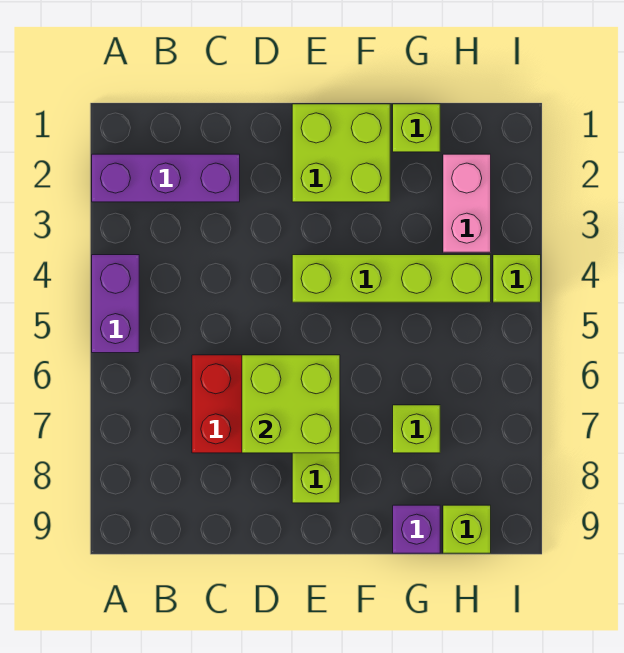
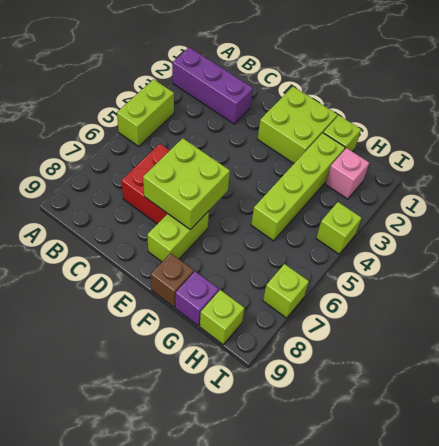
purple brick A4:A5 level 1 -> lime brick A4:A5 level 1
lime brick E4:H4 level 1 -> lime brick G2:G5 level 1
none -> brown brick F9 level 1
lime brick G7 level 1 -> lime brick I7 level 1
pink brick H2:H3 level 1 -> pink brick H2 level 1

